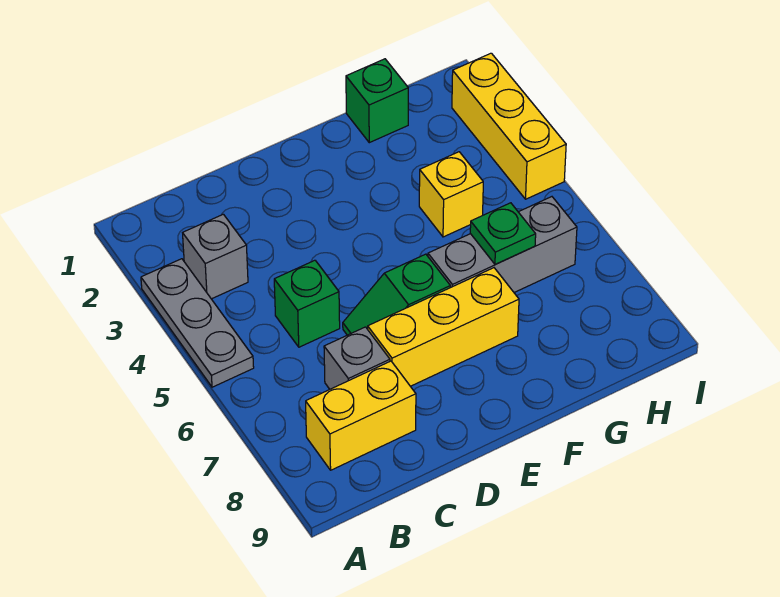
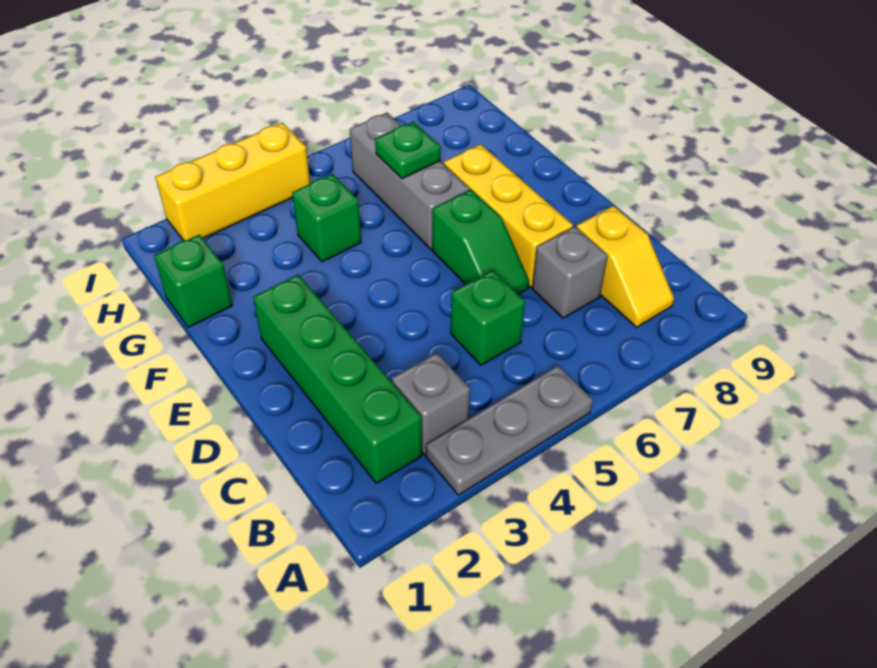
none -> green brick B2:E2 level 1
yellow brick B8:C8 level 1 -> yellow slope B8:C8 level 1 top C
yellow brick G4 level 1 -> green brick G4 level 1

